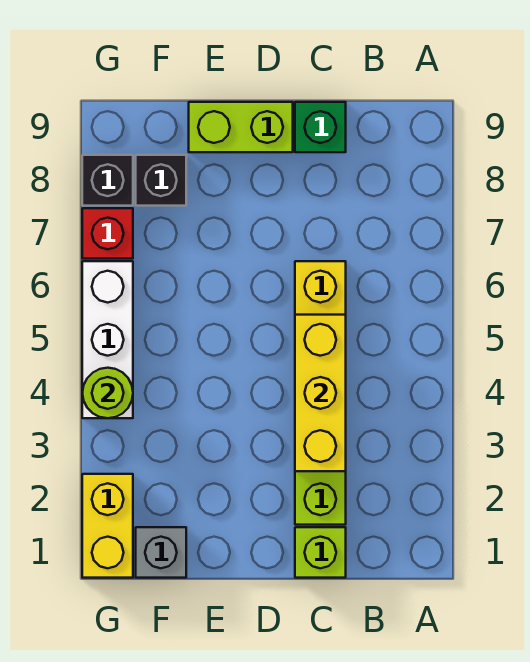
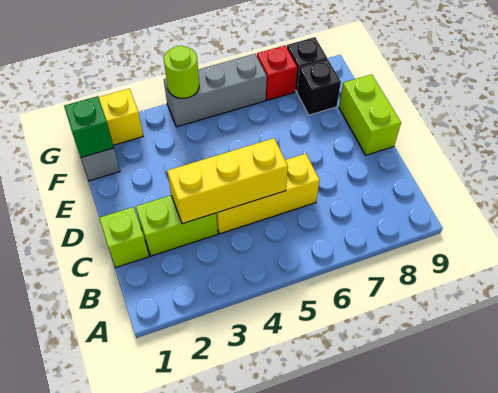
green brick C9 level 1 -> green brick F1 level 2
white brick G4:G6 level 1 -> grey brick G4:G6 level 1

